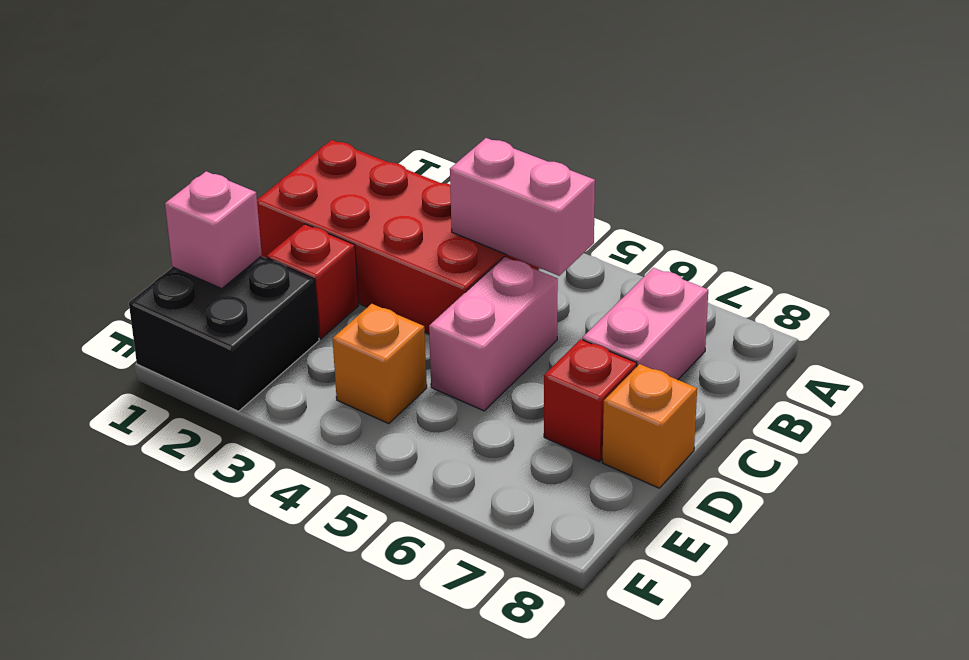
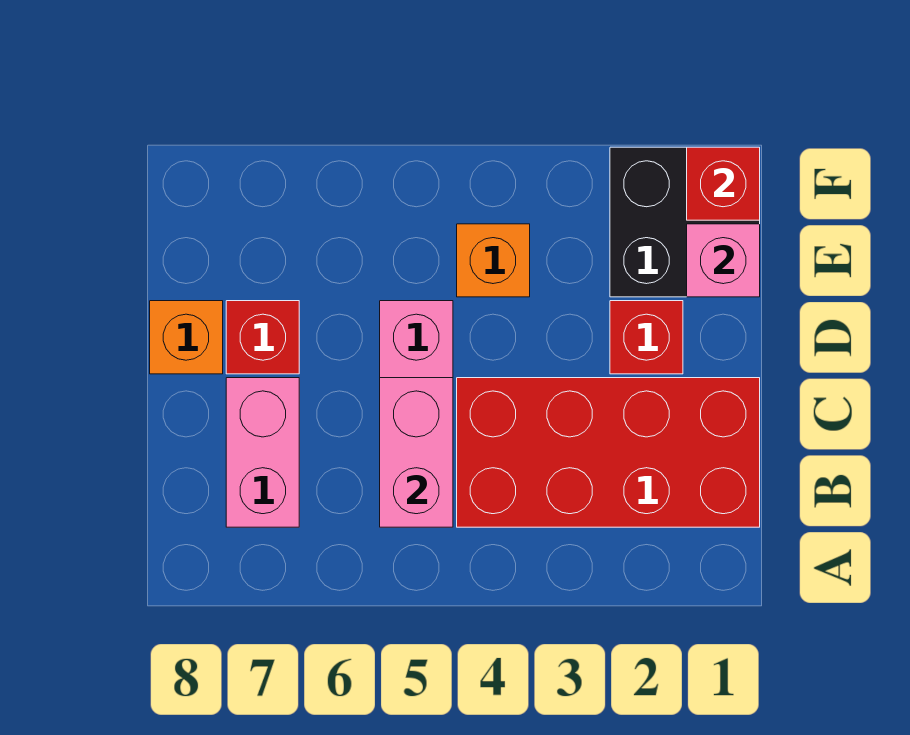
pink brick B4:B5 level 2 -> pink brick B5:C5 level 2
none -> red brick F1 level 2

